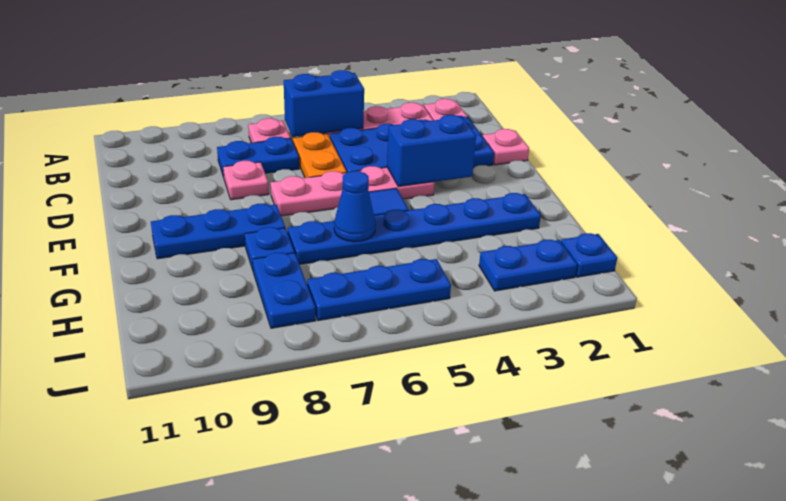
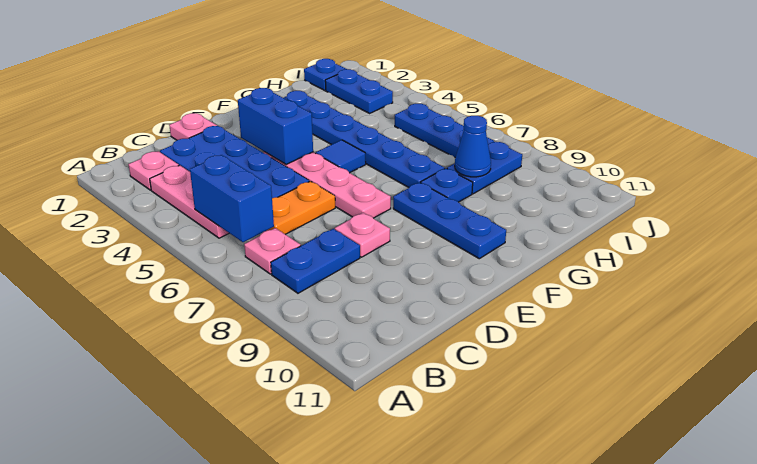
blue plate C7:C8 level 1 -> blue plate B8:C8 level 1
blue cone G6 level 2 -> blue cone H8 level 2

